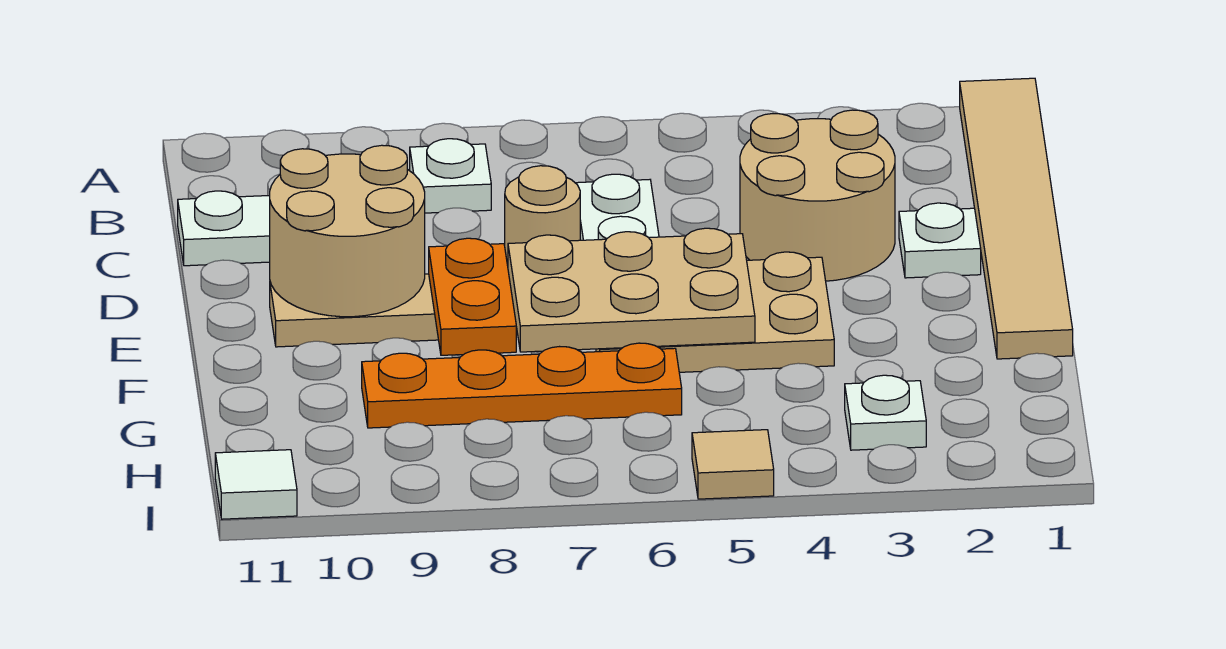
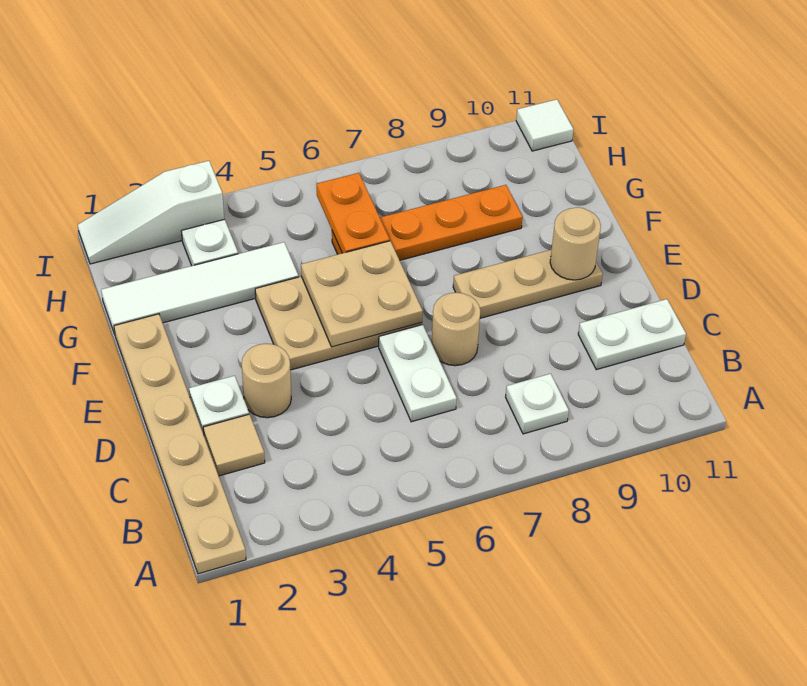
tan tile A1:F1 level 1 -> tan plate A1:F1 level 1
tan round brick C3:D4 level 1 -> tan round brick D3 level 1
tan round brick D9:E10 level 2 -> tan round brick E10 level 2
tan plate E5:F7 level 2 -> tan plate E5:F6 level 2
orange plate E8:F8 level 2 -> orange plate G6:H6 level 2
none -> white tile G1:G4 level 1
none -> white slope I1:I3 level 1 top 3
tan tile I5 level 1 -> tan tile C2 level 1

